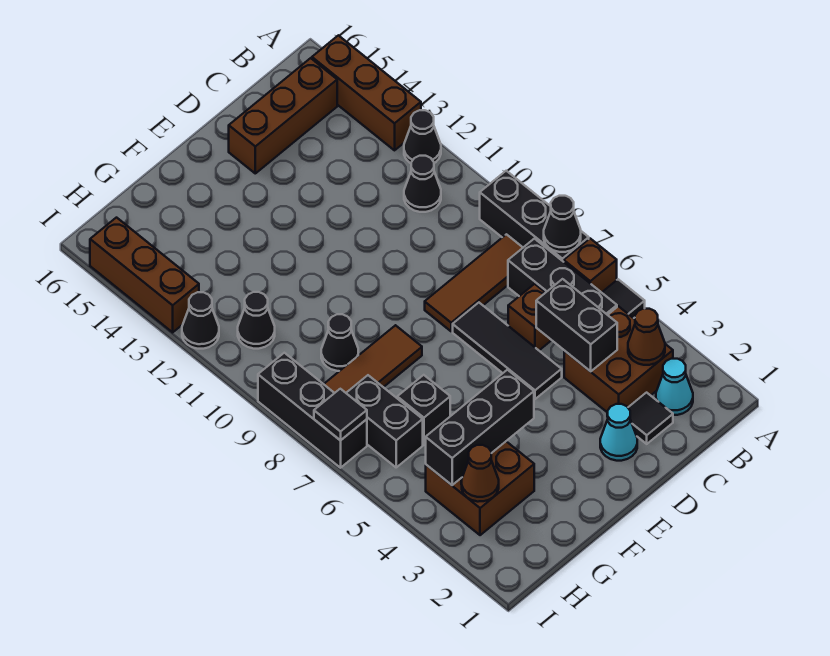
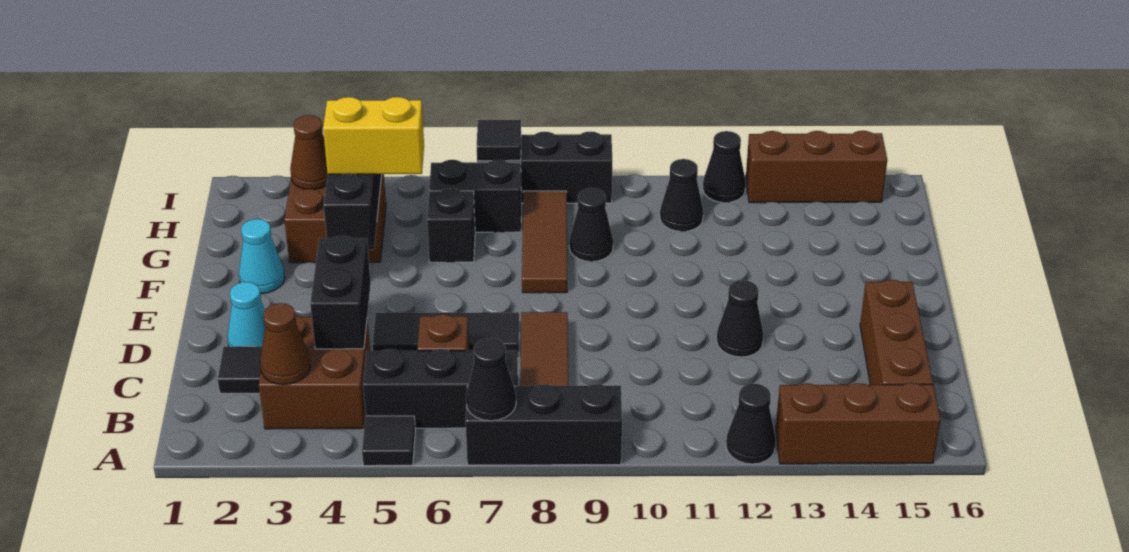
brown brick A6 level 1 -> none
cyan cone B2 level 1 -> cyan cone F2 level 1
black cone B11 level 1 -> black cone D12 level 1
black brick C4:C5 level 2 -> black brick C4:D4 level 2
none -> yellow brick G4:G5 level 3

